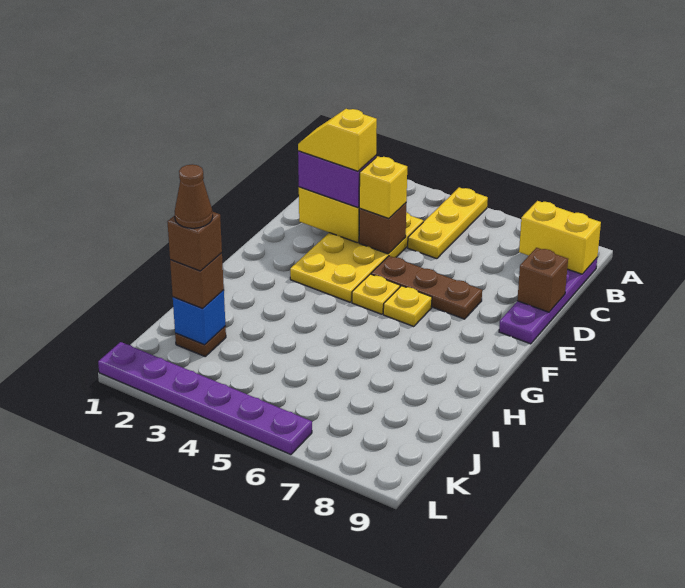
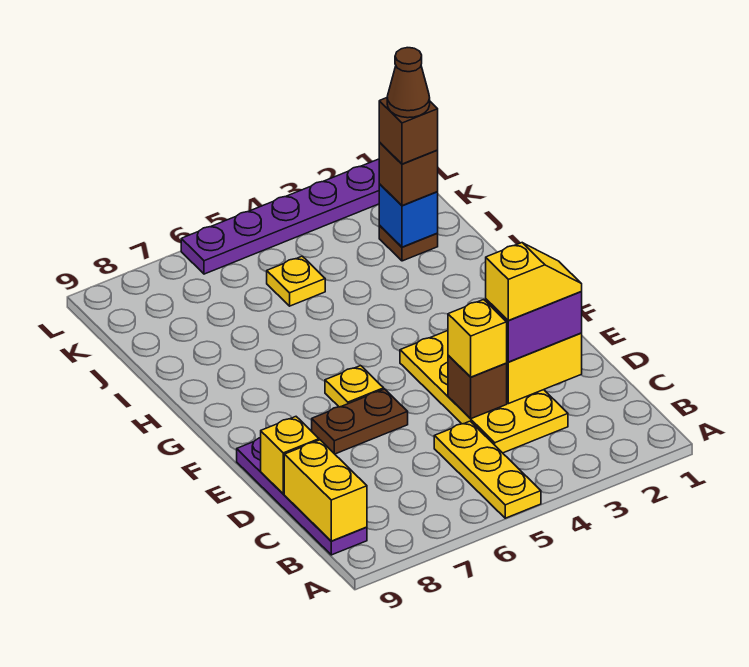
yellow brick B8:B9 level 2 -> yellow brick B9:C9 level 2
brown brick D9 level 2 -> yellow brick D9 level 2
brown plate E5:E7 level 1 -> brown plate E6:E7 level 1
yellow plate F5 level 1 -> yellow plate J5 level 1

